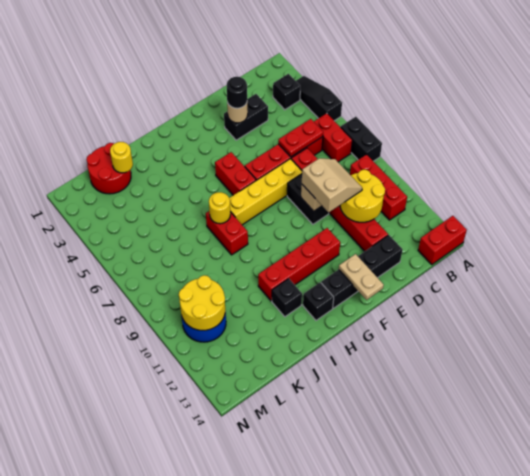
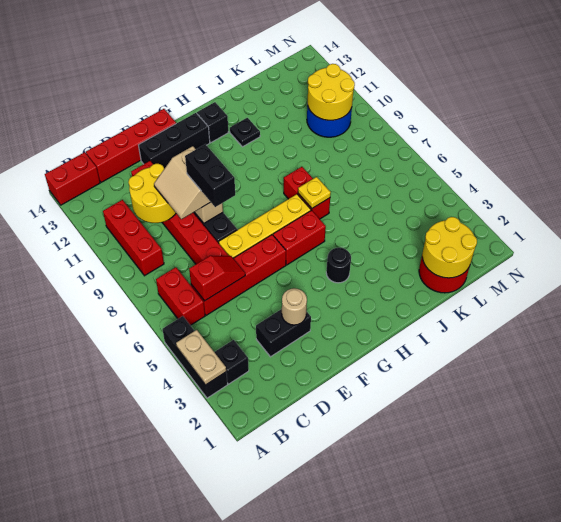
black slope A3:A5 level 1 top 5 -> black brick A3:A5 level 1
black brick A7:A8 level 1 -> black brick E8:E9 level 4
red plate C6:D6 level 2 -> red slope C6:D6 level 2 top C
black brick D13:G13 level 1 -> black brick E13:G13 level 1
black round brick E3 level 3 -> black round brick H4 level 1
red brick F11:I11 level 1 -> red brick C14:F14 level 1
tan plate F13:F14 level 2 -> tan plate A3:A4 level 2
red brick G5:G6 level 1 -> red brick G6:H6 level 1
yellow round brick I7 level 2 -> yellow plate I7 level 2
black brick I12 level 1 -> black plate I12 level 1
yellow round brick K2 level 2 -> yellow round brick K1:L2 level 2

